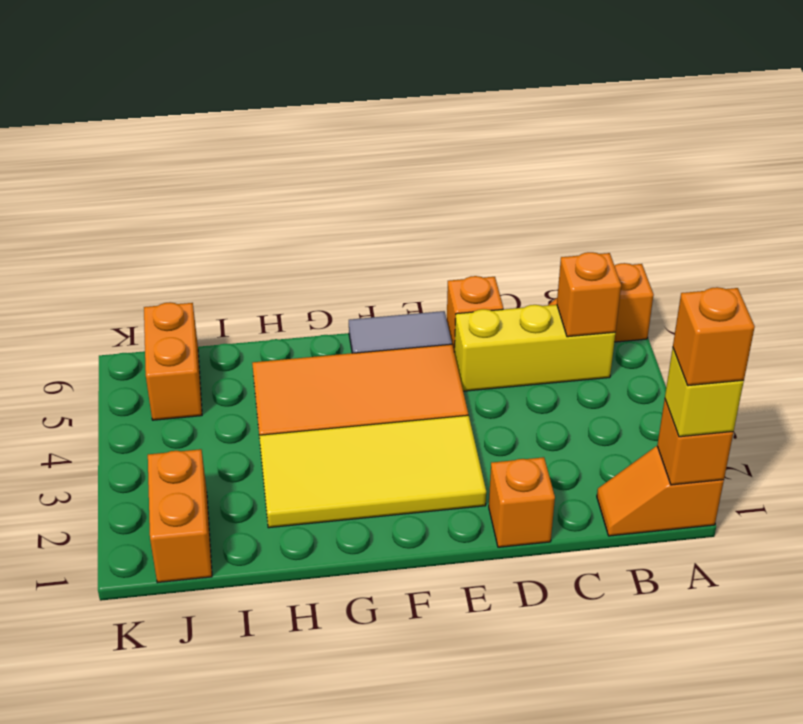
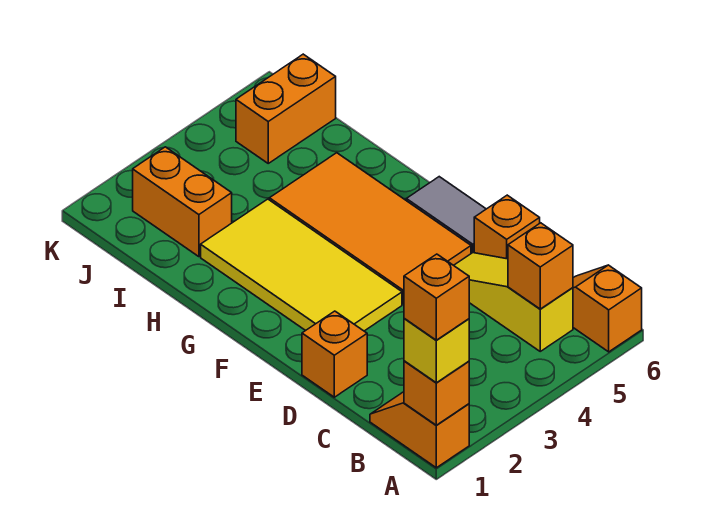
yellow brick B5:D5 level 1 -> yellow slope B5:D5 level 1 top B
orange brick J1:J2 level 1 -> orange brick I2:J2 level 1

